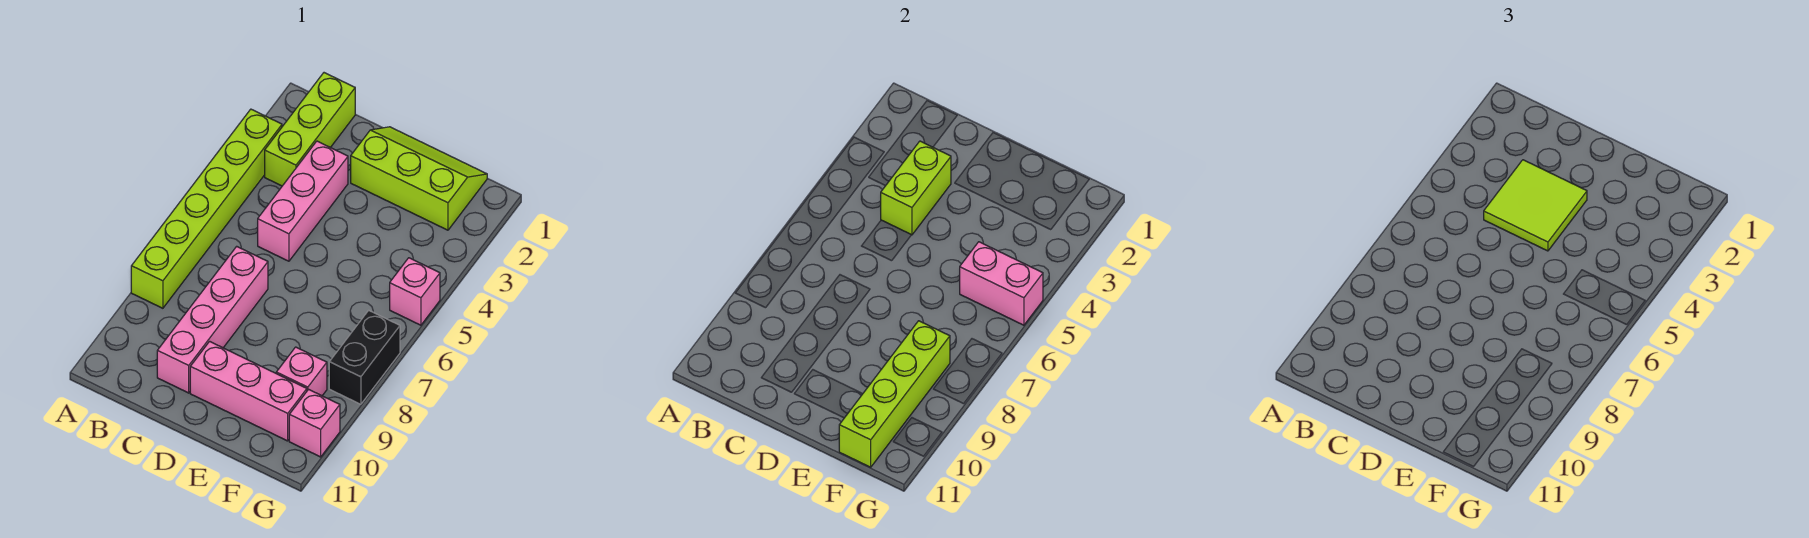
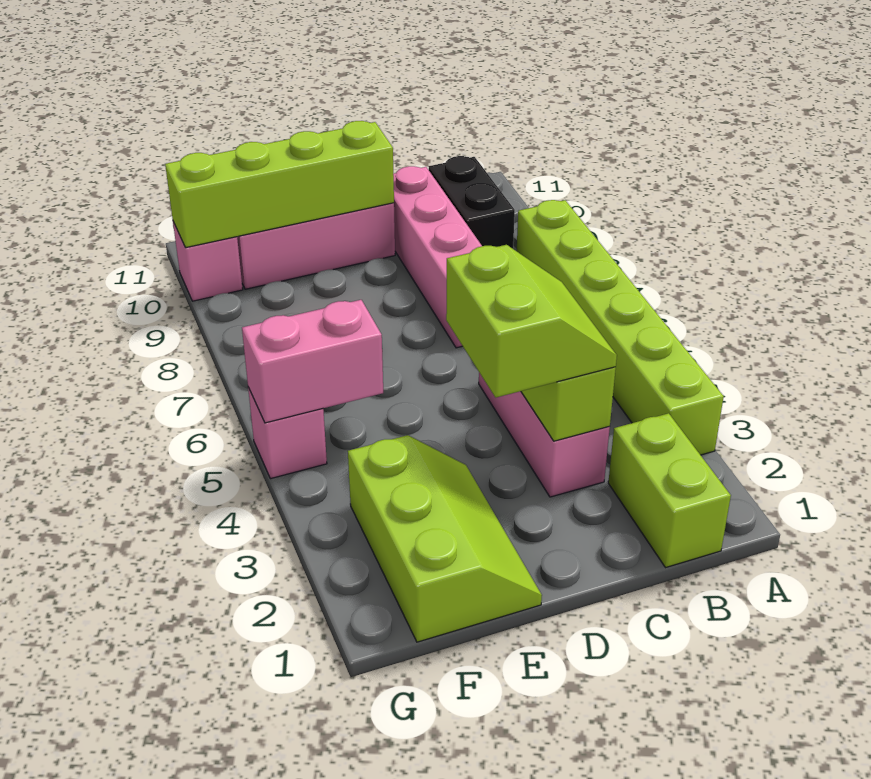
lime brick B1:B3 level 1 -> lime brick B1:B2 level 1
lime tile C3:D4 level 3 -> lime slope C3:D4 level 3 top D
lime slope D1:F2 level 1 top 2 -> lime slope E1:F3 level 1 top F
lime brick F8:F11 level 2 -> lime brick D10:G10 level 2
pink brick F9 level 1 -> none
black brick G7:G8 level 1 -> black brick B9:B10 level 1

